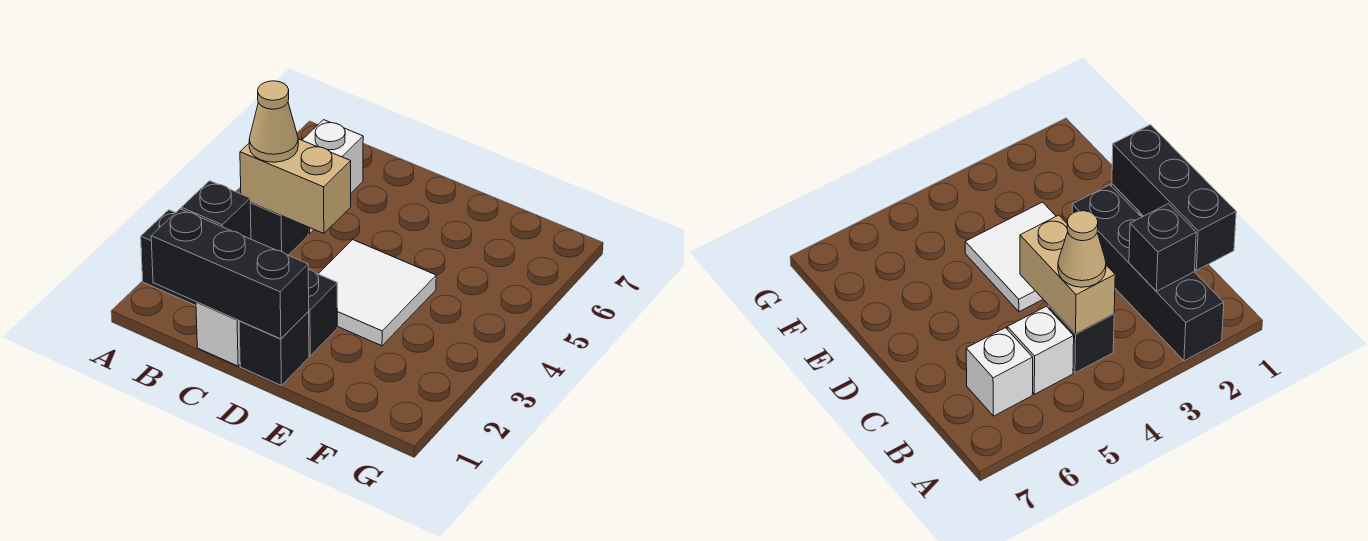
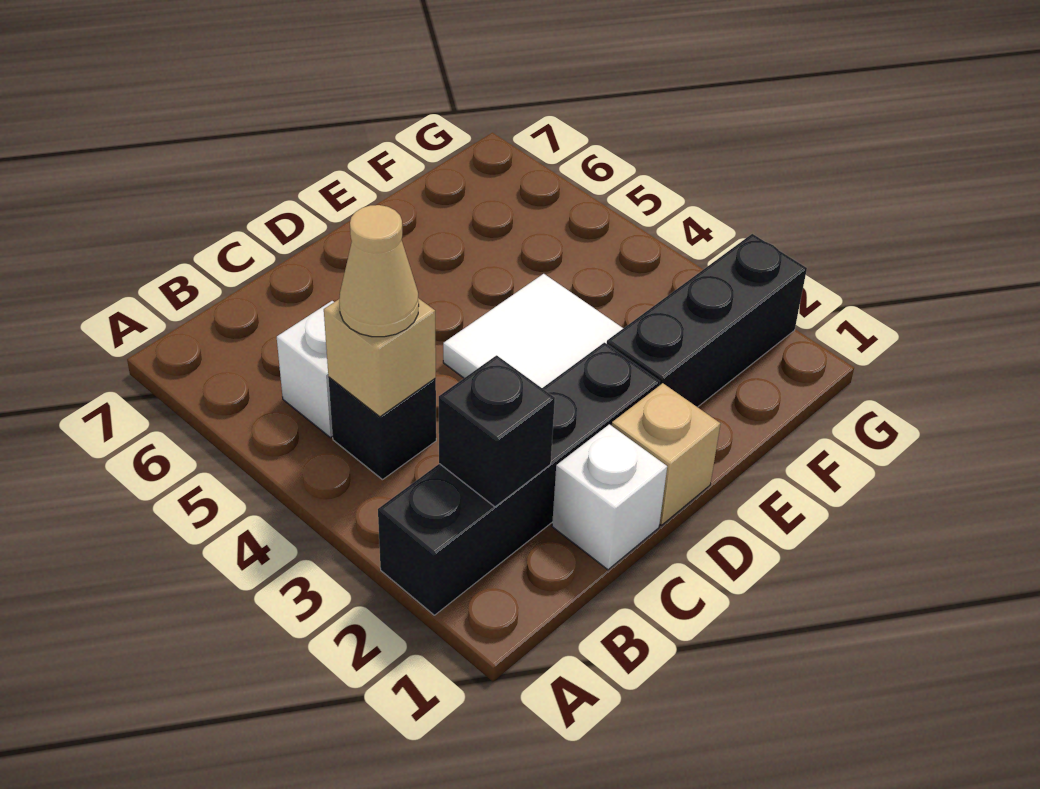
black brick B1:D1 level 2 -> black brick E2:G2 level 1
tan brick B4:C4 level 2 -> tan brick B4 level 2
white brick B6 level 1 -> none
black brick D1 level 1 -> tan brick D1 level 1

